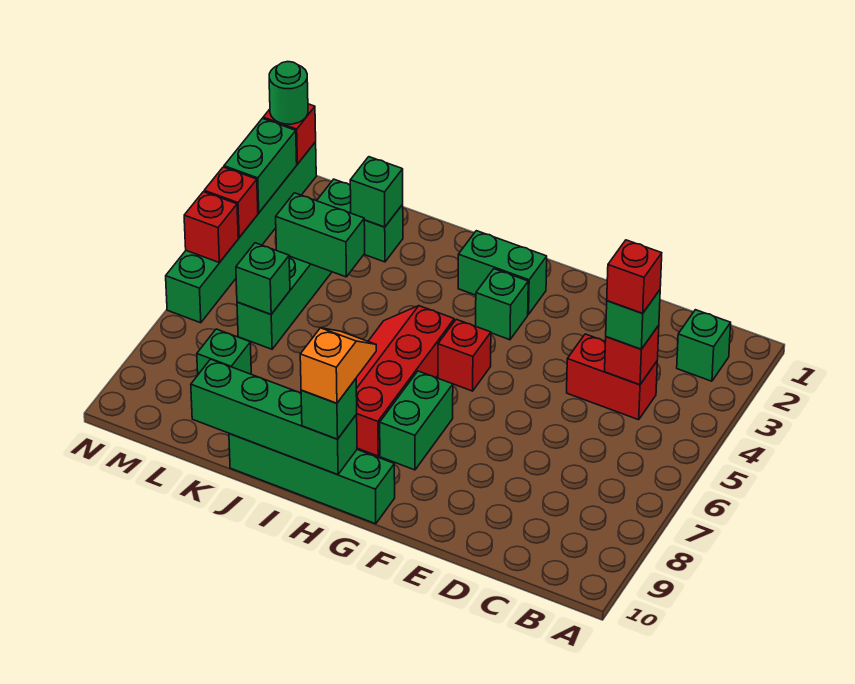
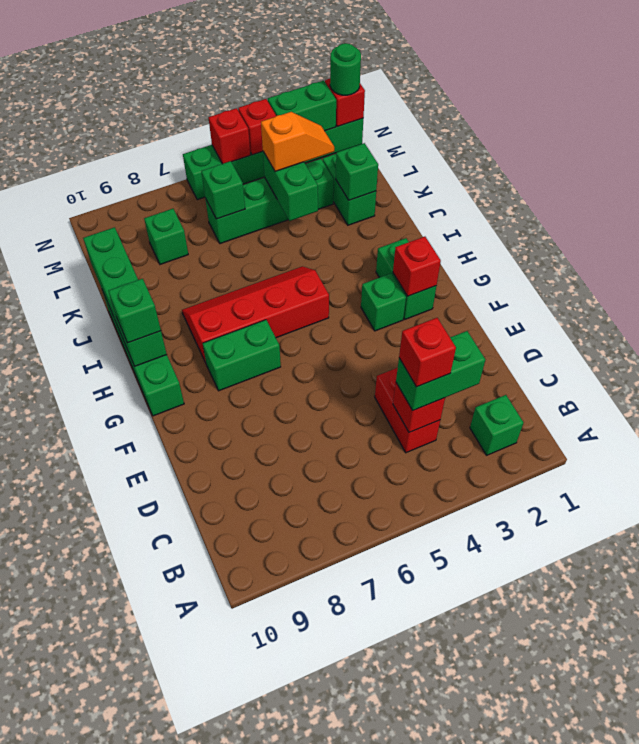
green brick C4 level 3 -> green brick C3:C4 level 3
red brick G5 level 1 -> red brick G2 level 2
orange slope H9:H10 level 4 top 10 -> orange slope L3:L4 level 3 top 4

